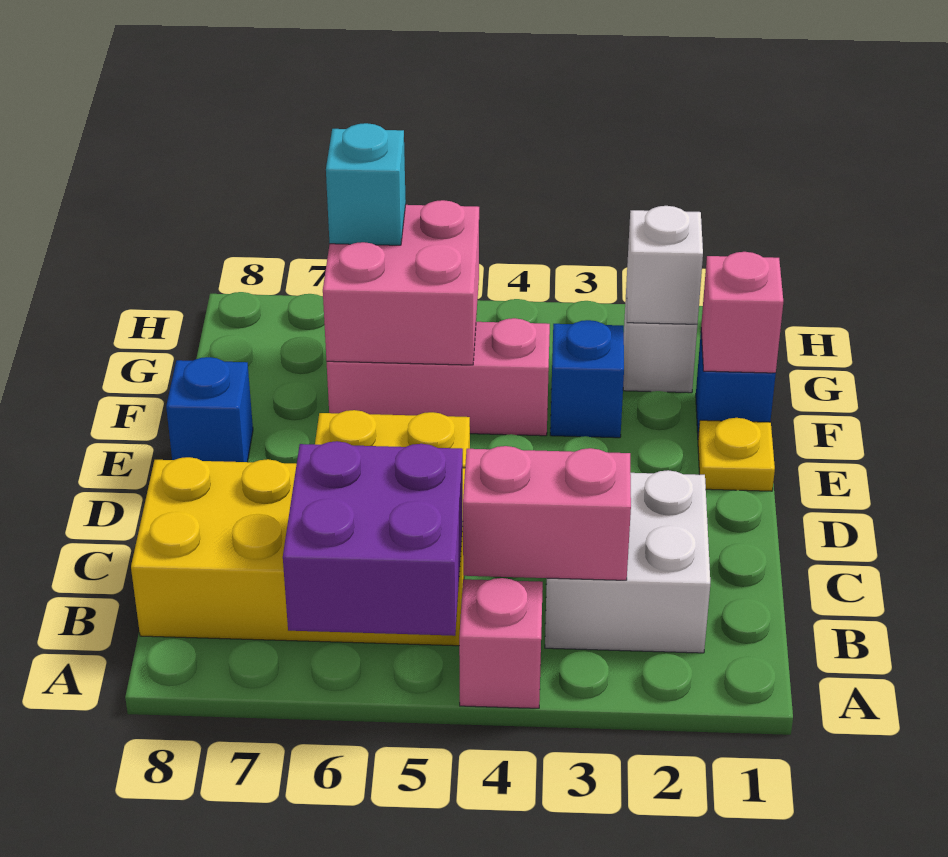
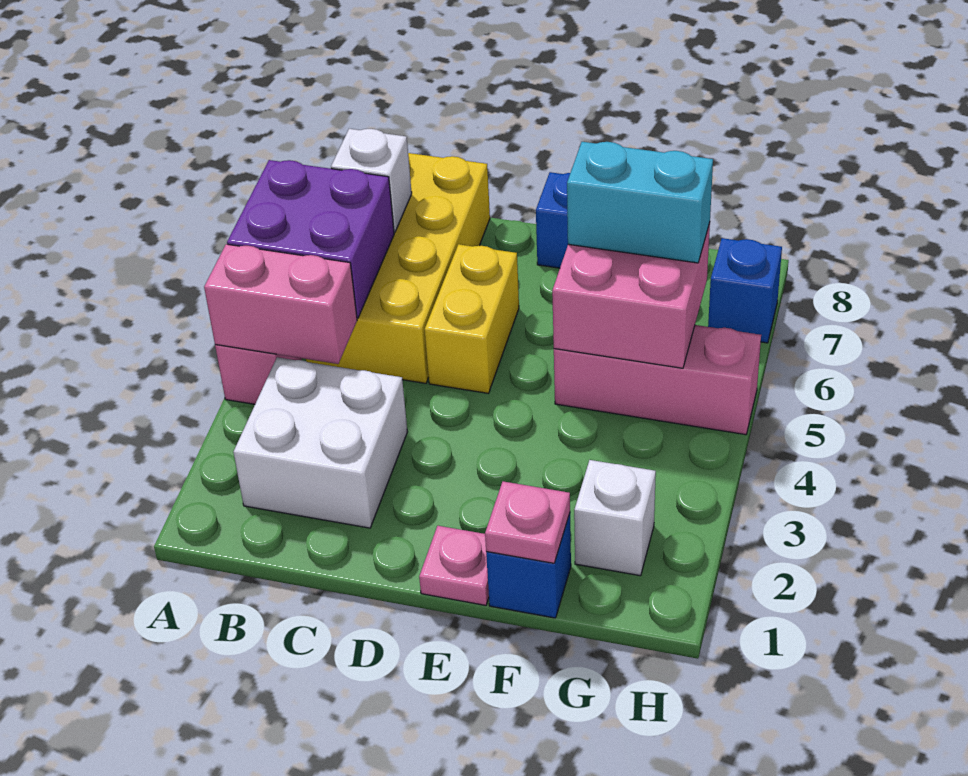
pink brick B3:B4 level 2 -> pink brick A4:B4 level 2
yellow plate E1 level 1 -> pink plate E1 level 1
pink brick F1 level 2 -> pink plate F1 level 2
blue brick F3 level 1 -> blue brick H7 level 1
pink brick F4:F6 level 1 -> pink brick F5:H5 level 1
white brick G2 level 2 -> white brick B7 level 2
cyan brick G6 level 3 -> cyan brick F6:G6 level 3

